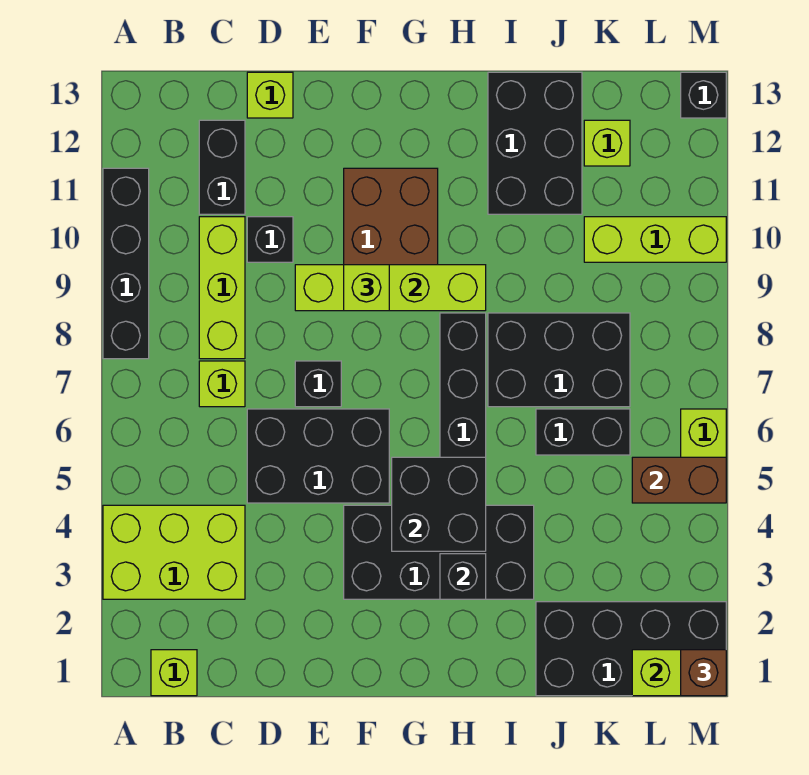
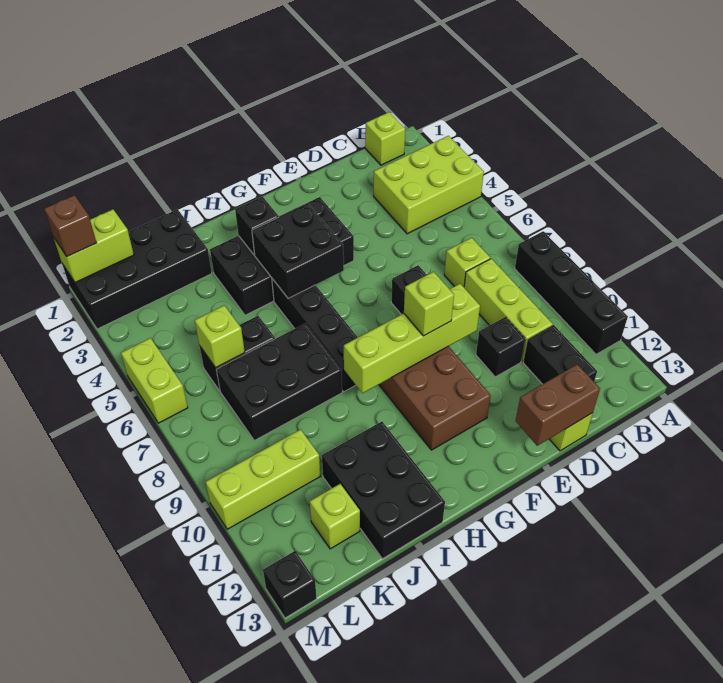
black brick D5:F6 level 1 -> none
none -> lime brick K6 level 2
brown brick L5:M5 level 2 -> brown brick D13:E13 level 2

